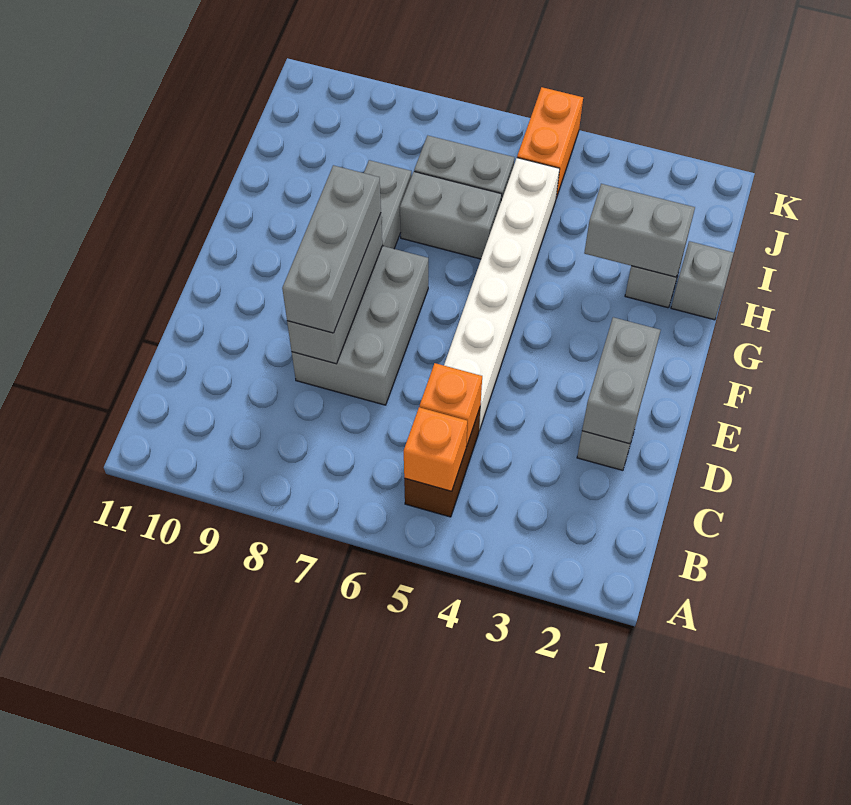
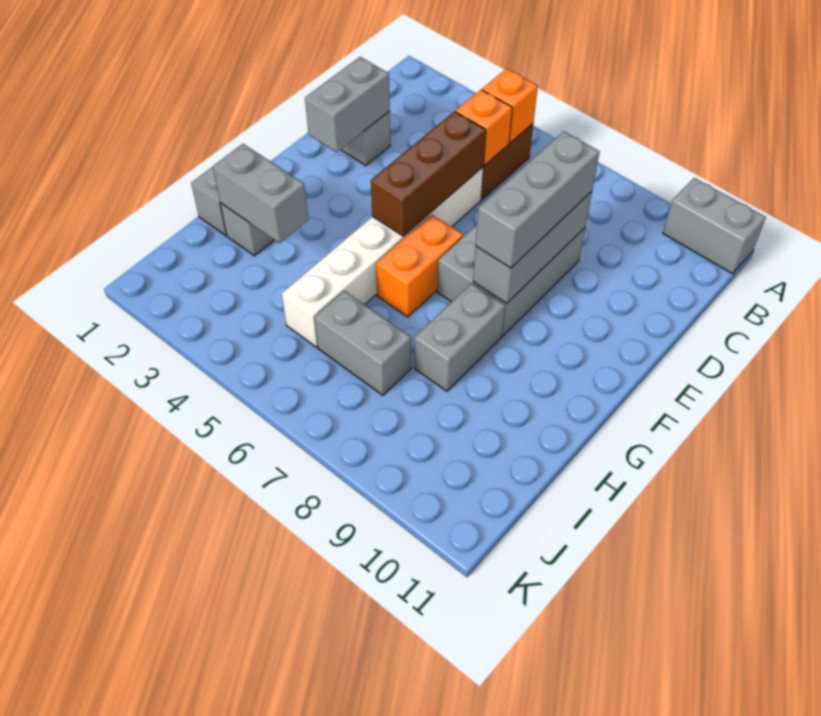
none -> brown brick D5:F5 level 2
grey brick H6:H7 level 1 -> grey brick A10:A11 level 1
orange brick J5:K5 level 1 -> orange brick F6:G6 level 1

